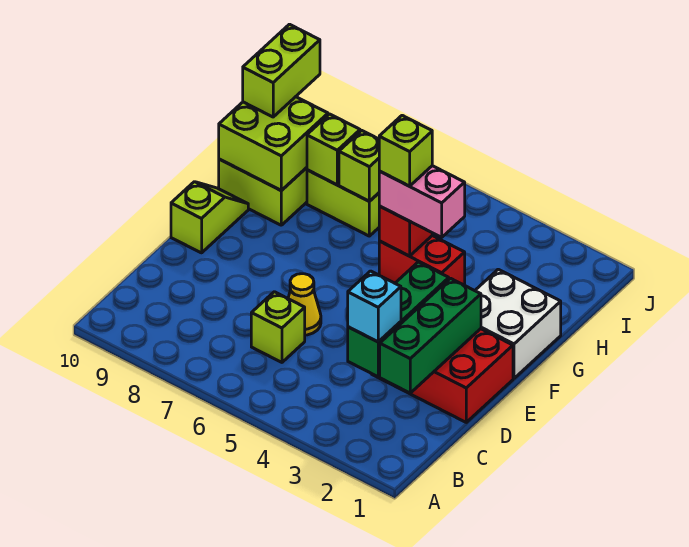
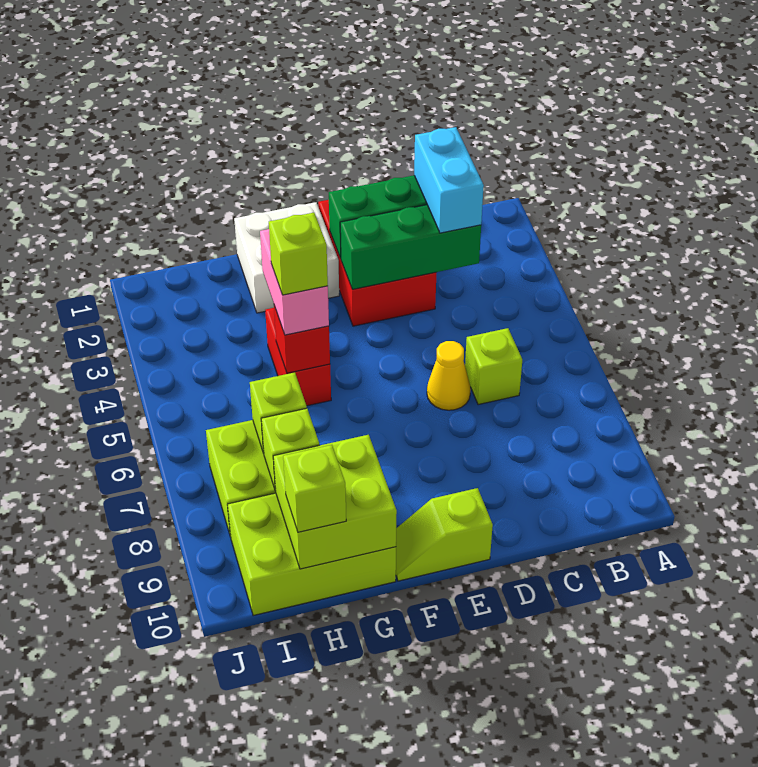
cyan brick C3 level 3 -> cyan brick C2:C3 level 3
lime brick H10:I10 level 3 -> lime brick H10 level 3

